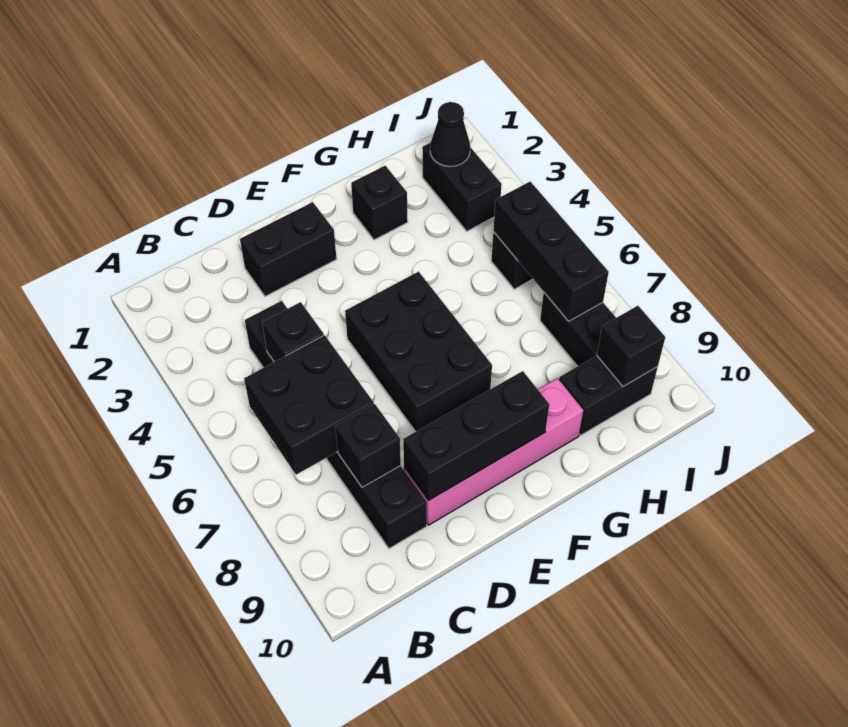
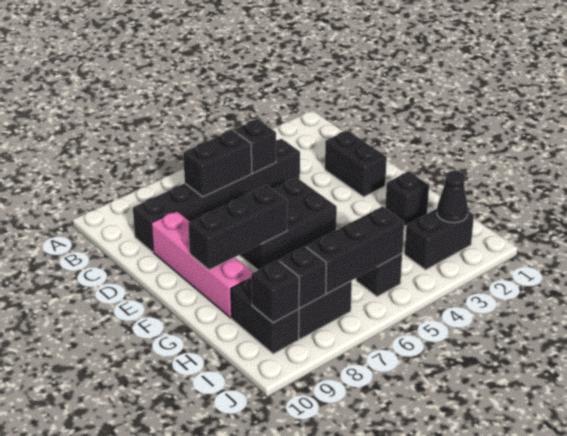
black brick B6:C7 level 2 -> black brick C6:C7 level 2
black brick C8 level 2 -> black brick I8 level 2
black brick D9:F9 level 2 -> black brick F7:F9 level 2

